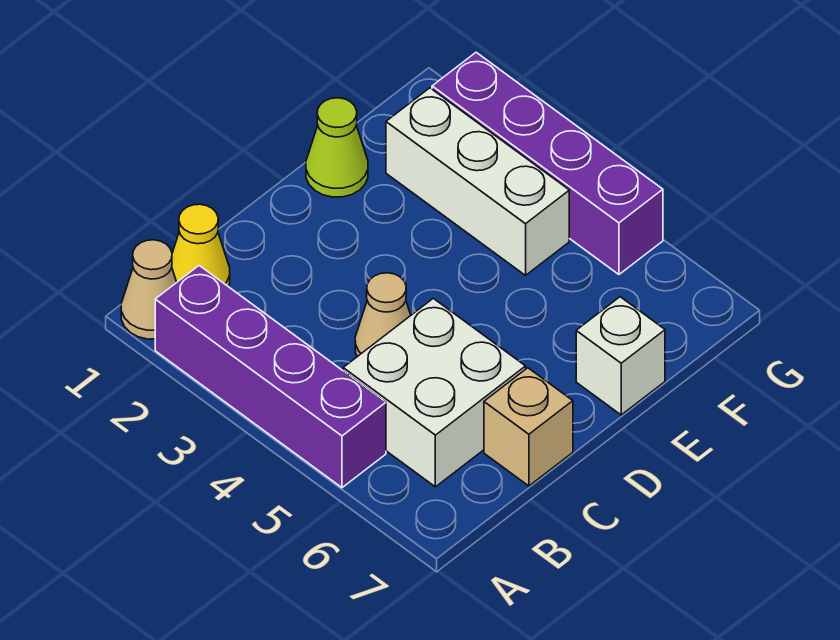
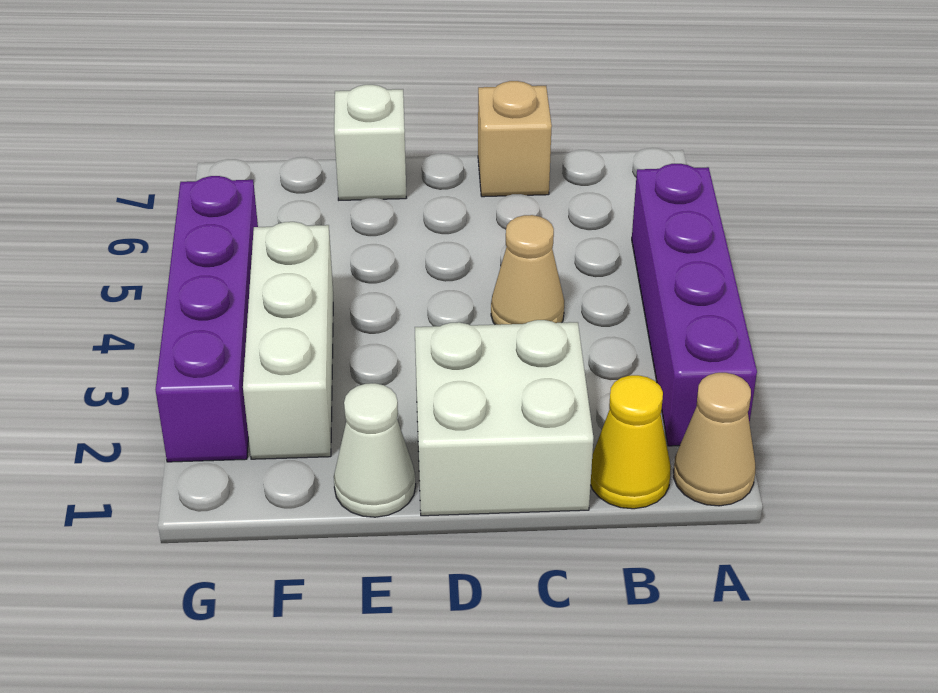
white brick B5:C6 level 1 -> white brick C1:D2 level 1
lime cone E1 level 1 -> white cone E1 level 1

